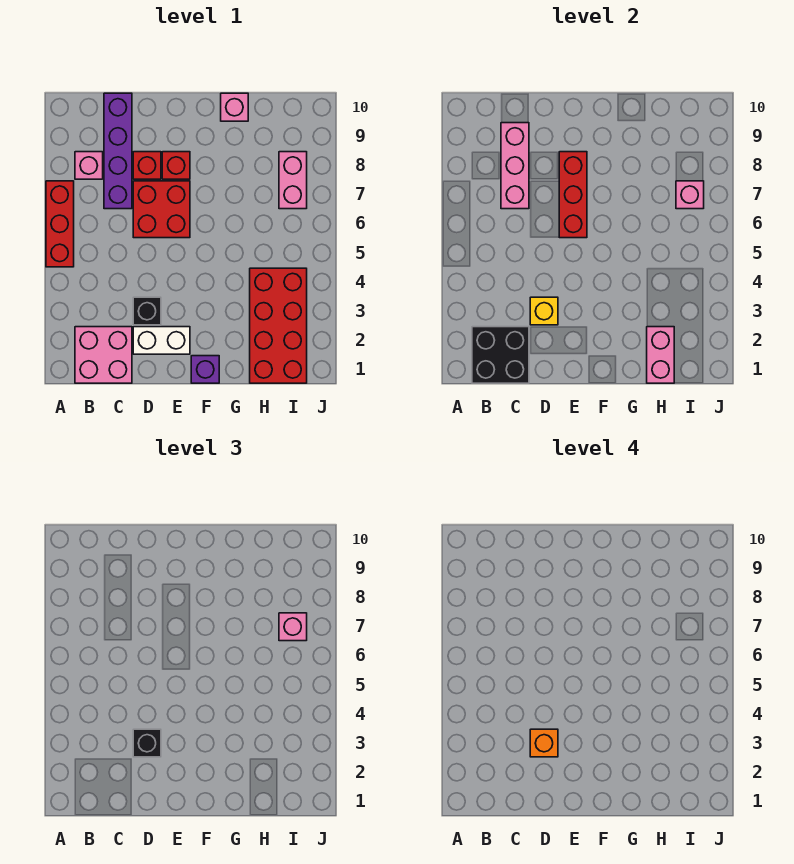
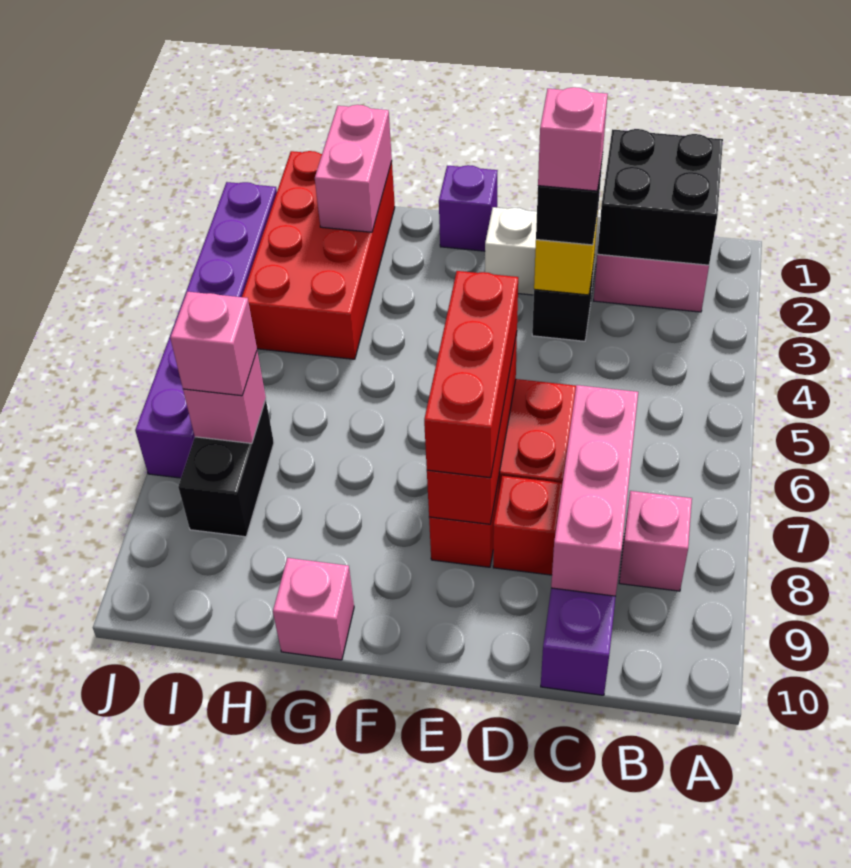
red brick A5:A7 level 1 -> red brick E6:E8 level 3
orange brick D3 level 4 -> pink brick D3 level 4
pink brick I7:I8 level 1 -> black brick I7:I8 level 1
none -> purple brick J2:J7 level 1

